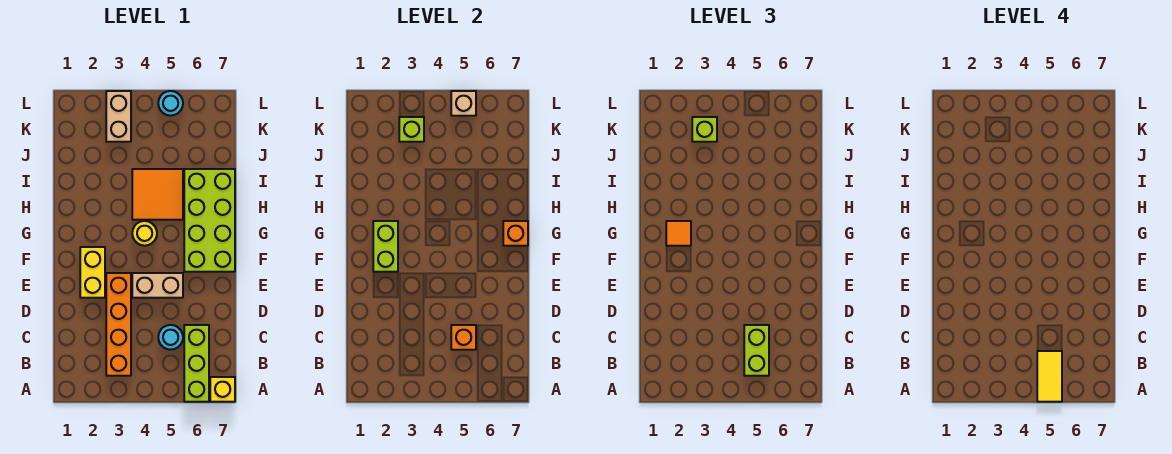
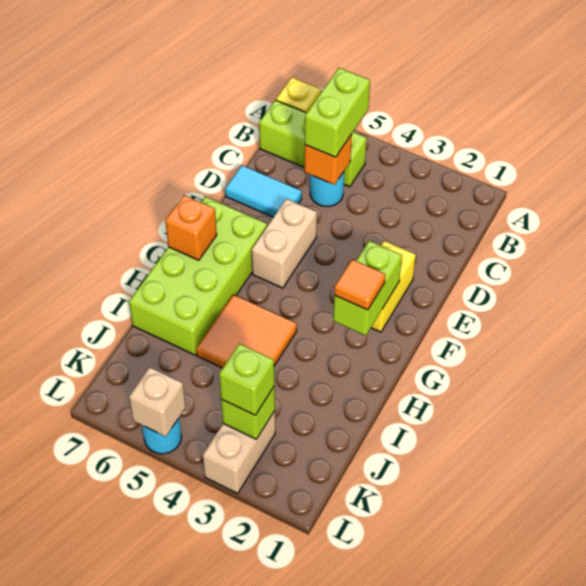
yellow tile A5:B5 level 4 -> none
lime brick A6:C6 level 1 -> lime brick B5:B7 level 1
orange brick B3:E3 level 1 -> none
none -> cyan tile D6:D7 level 1
tan brick E4:E5 level 1 -> tan brick E5:F5 level 1
yellow round brick G4 level 1 -> none

